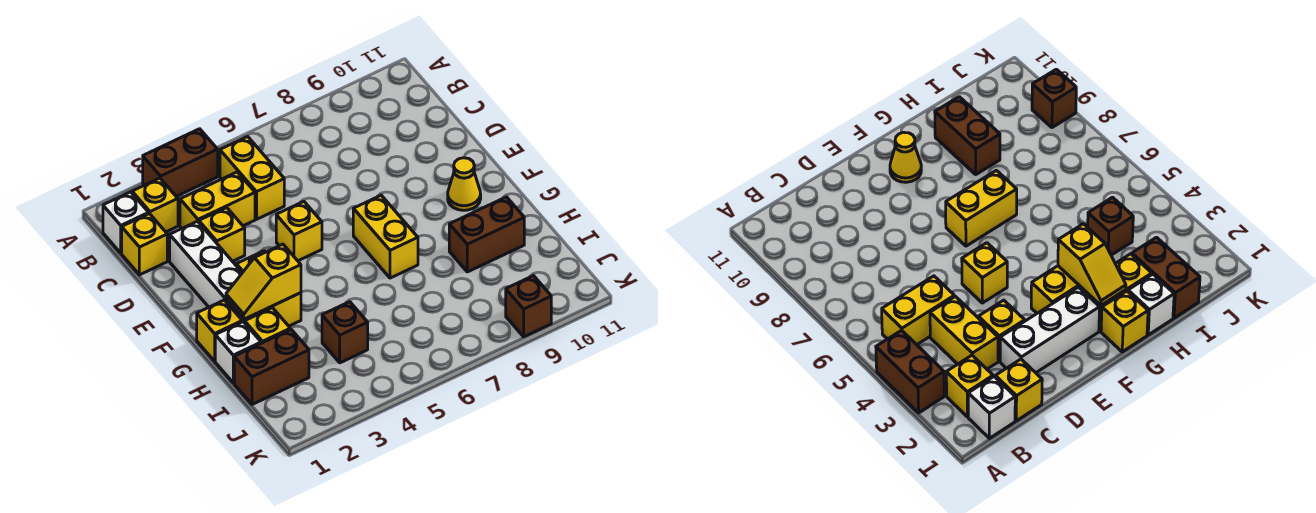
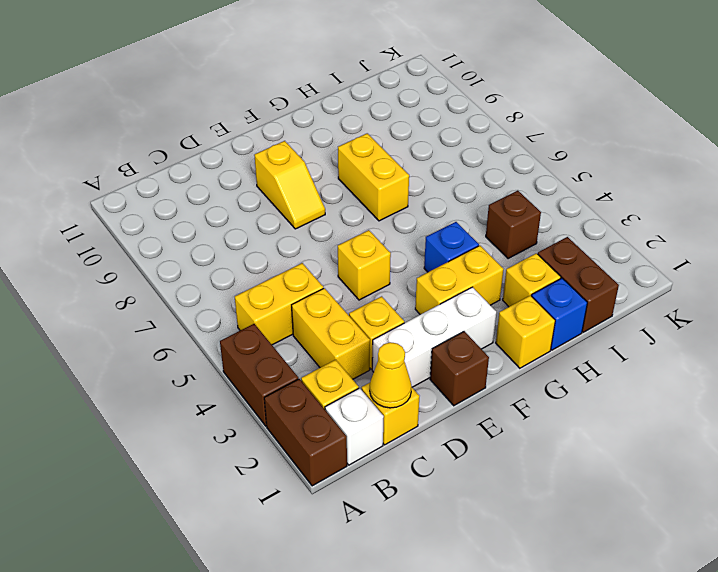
yellow brick F7:G7 level 1 -> yellow brick G7:G8 level 1
yellow cone F10 level 1 -> yellow cone C1 level 2
yellow slope G2:G3 level 2 top 3 -> yellow slope E8:E9 level 1 top 9
none -> blue brick G4 level 1
white brick H1 level 1 -> blue brick H1 level 1
brown brick H9:H10 level 1 -> brown brick A1:A2 level 1
brown brick K9 level 1 -> brown brick E1 level 1

